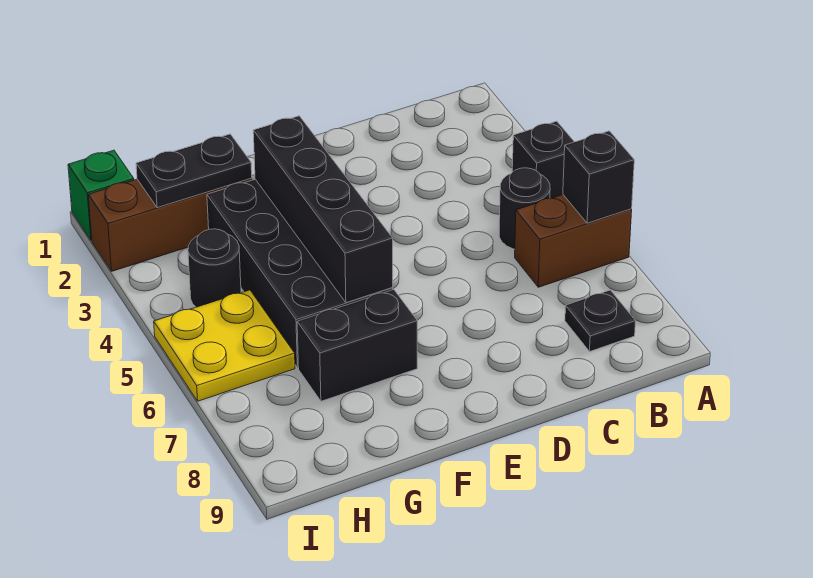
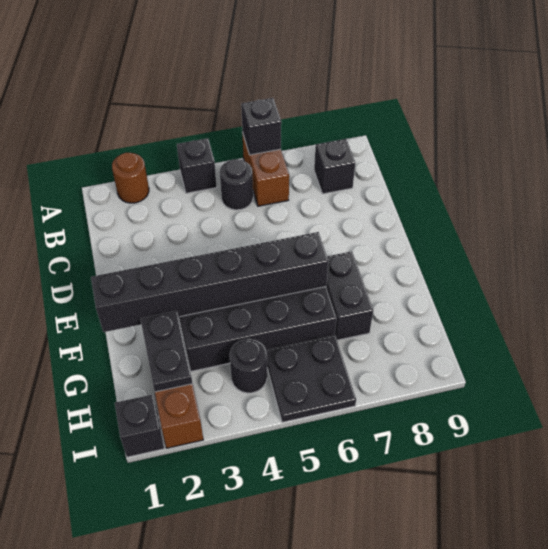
none -> brown round brick A2 level 1
black plate B8 level 1 -> black brick B8 level 1
black brick F3:F6 level 2 -> black brick F1:F6 level 2
yellow plate H5:I6 level 1 -> black plate H5:I6 level 1
green brick I1 level 1 -> black brick I1 level 1

